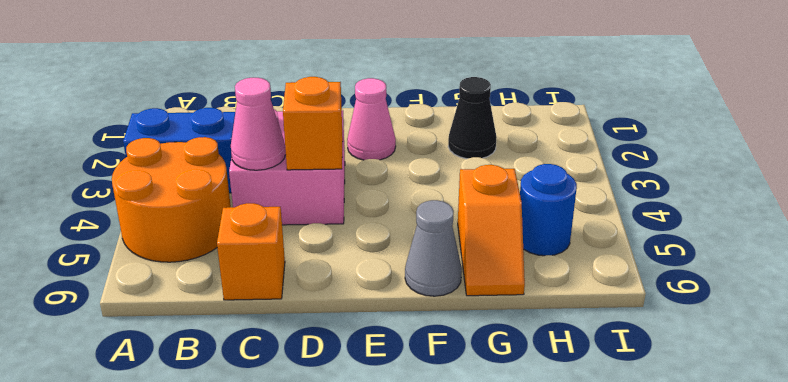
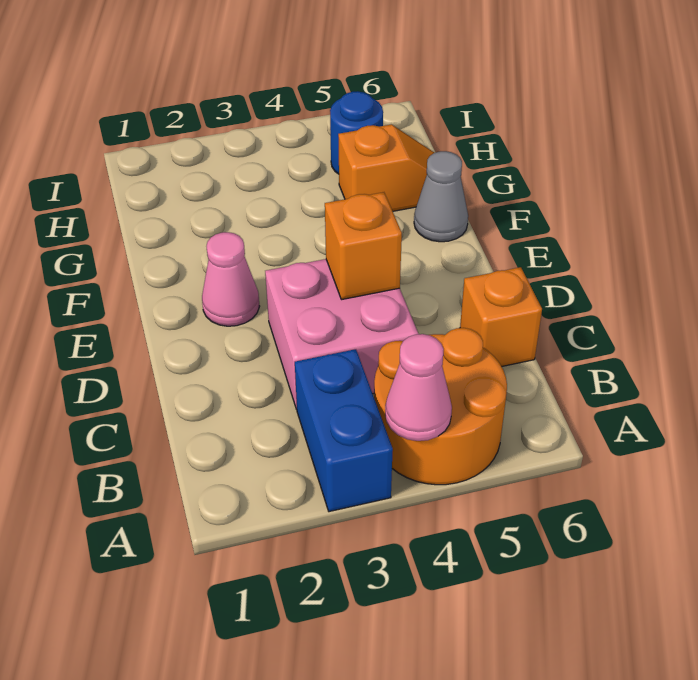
pink cone C4 level 2 -> pink cone A4 level 2
black cone G2 level 1 -> none

